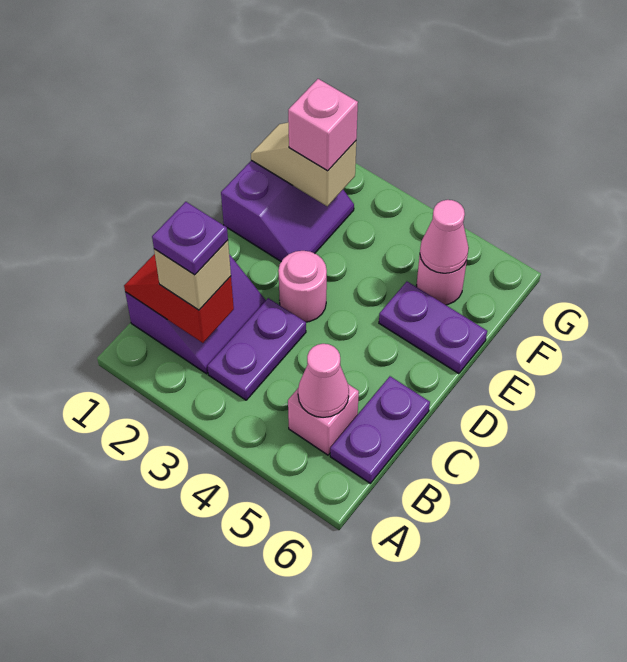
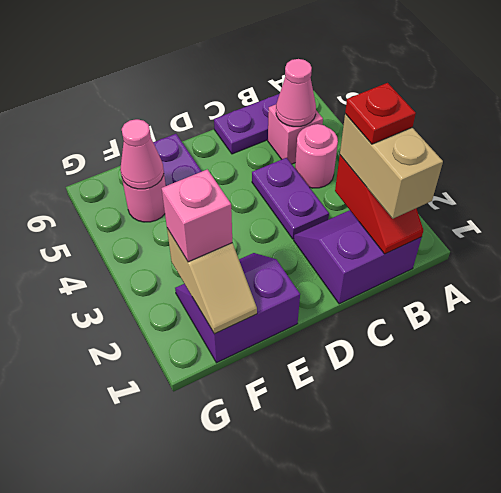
tan brick B2 level 3 -> tan brick B1:B2 level 3
purple plate B2 level 4 -> red plate B2 level 4
purple plate B3:C3 level 1 -> purple plate C3:C4 level 1
pink round brick D3 level 1 -> pink round brick B4 level 1

